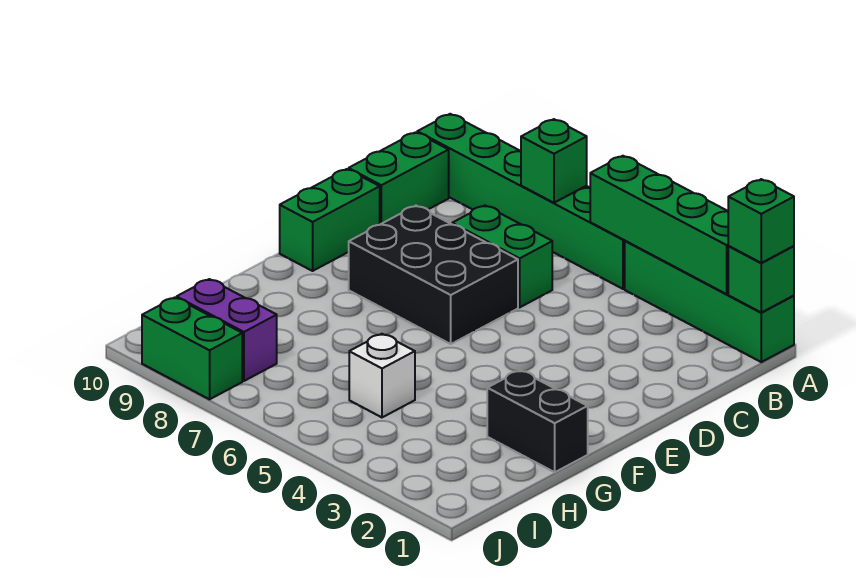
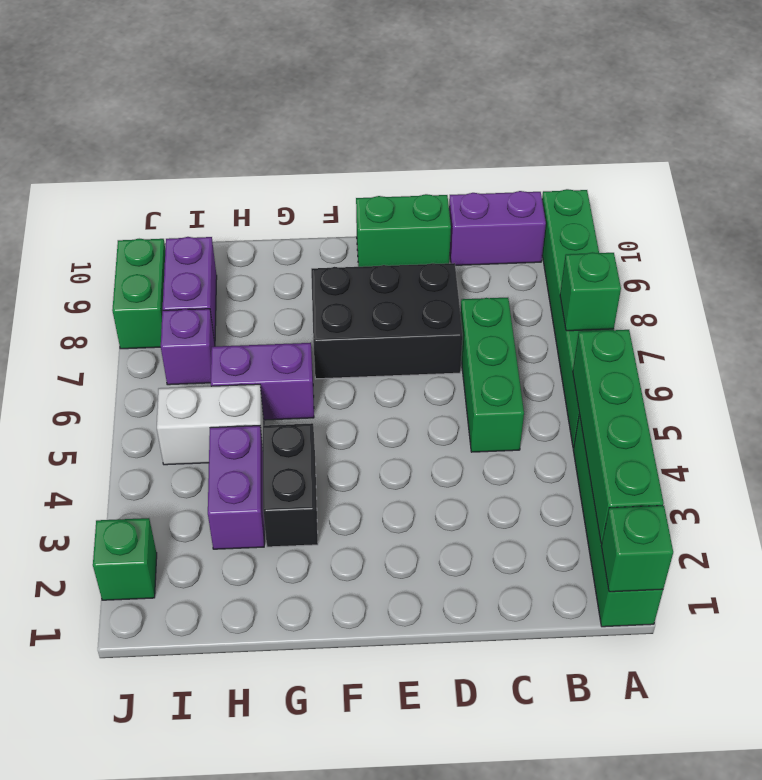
green brick A1 level 3 -> green brick J2 level 1
green brick B10:C10 level 1 -> purple brick B10:C10 level 1
green brick C6:C7 level 1 -> green brick C5:C7 level 1
black brick D6:E8 level 1 -> black brick D7:F8 level 1
black brick G1:G2 level 1 -> black brick G3:G4 level 1
none -> purple brick G6:H6 level 1
none -> purple brick H3:H4 level 1
white brick H5 level 1 -> white brick H5:I5 level 1
none -> purple brick I7 level 1

